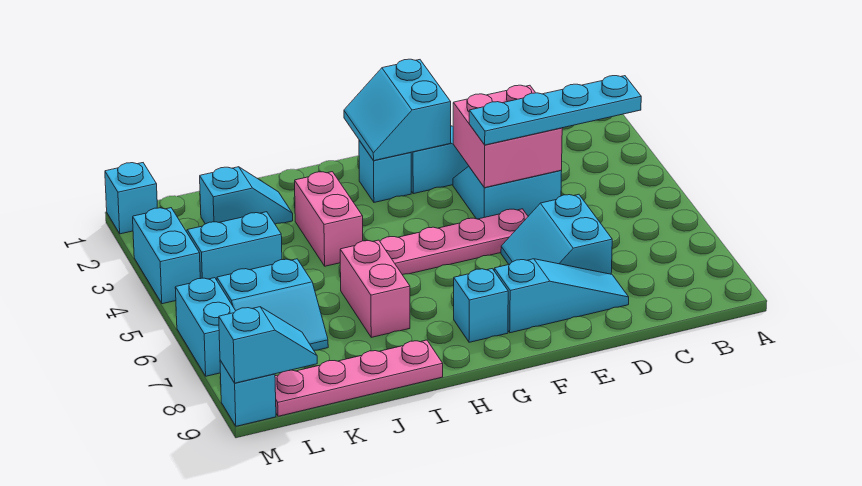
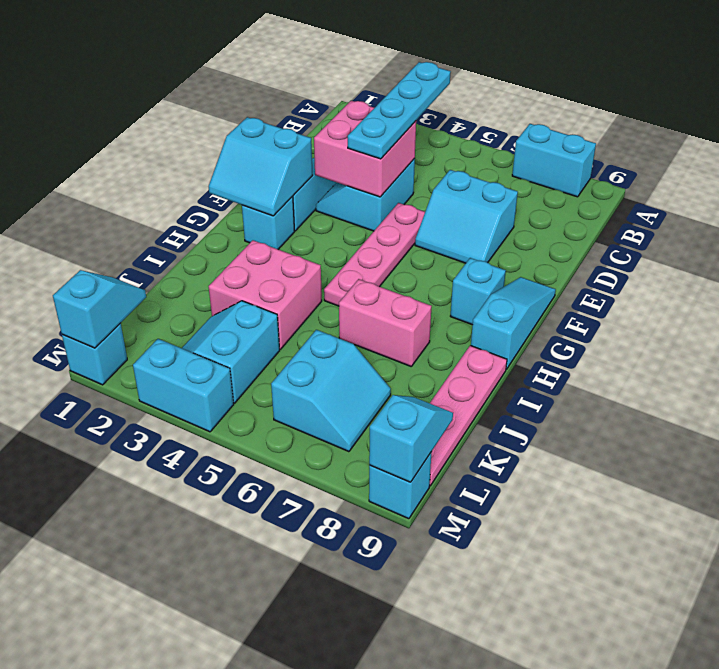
cyan slope D8:F8 level 1 top F -> cyan slope F9:H9 level 1 top H
pink brick I3:I4 level 1 -> pink brick I3:J4 level 1
cyan slope J2:K2 level 1 top K -> cyan slope L1:M1 level 2 top M
cyan brick M6:M7 level 1 -> cyan brick A7:A8 level 1

